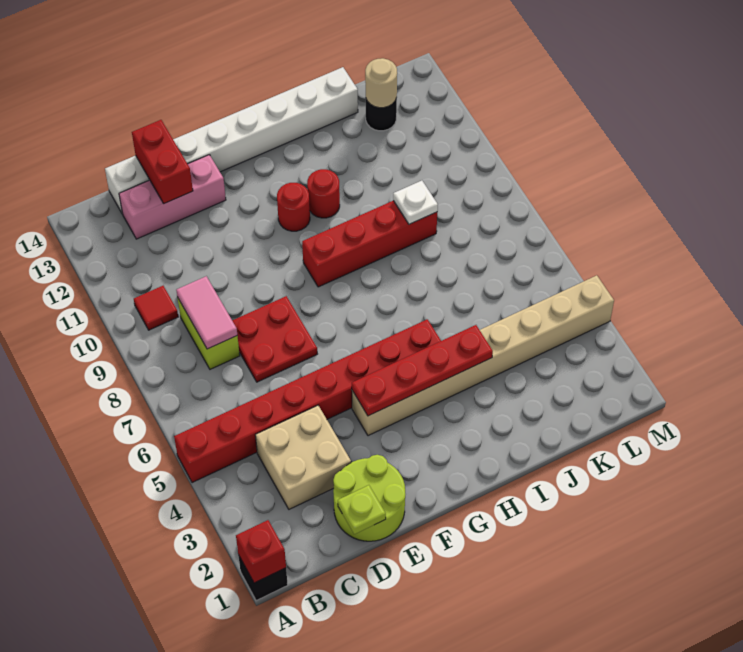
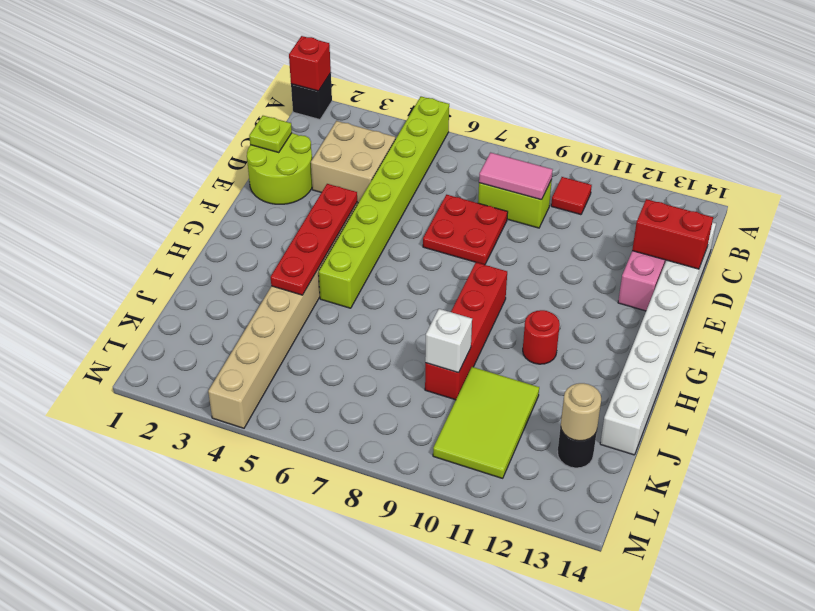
red brick A5:H5 level 1 -> lime brick A5:H5 level 1
red round brick G11 level 1 -> none
white plate J9 level 2 -> white brick J9 level 2
none -> lime tile J10:L11 level 1

